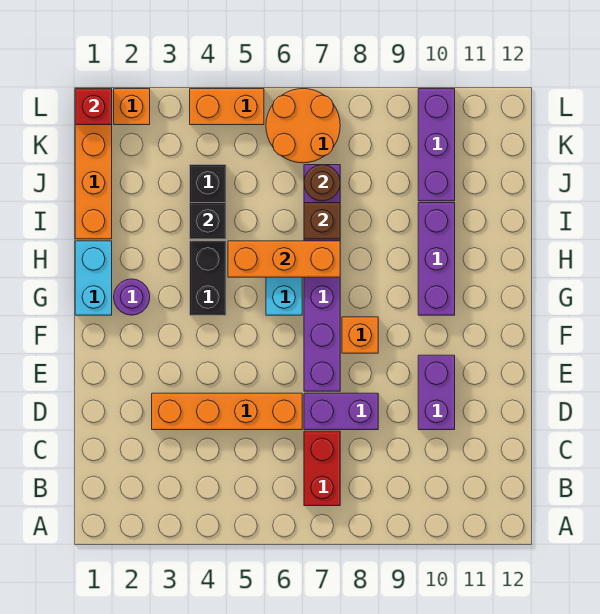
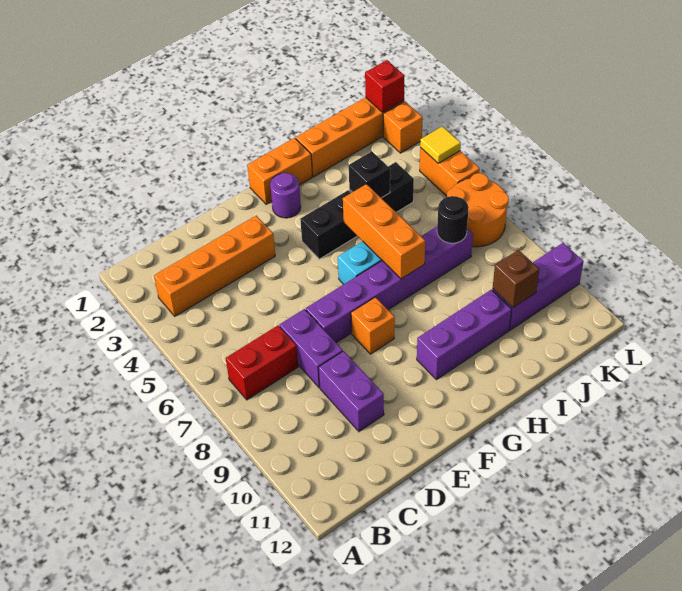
orange brick D3:D6 level 1 -> orange brick B3:E3 level 1
purple brick D10:E10 level 1 -> purple brick D9:D10 level 1
cyan brick G1:H1 level 1 -> orange brick G1:H1 level 1
brown brick I7 level 2 -> brown brick J10 level 2
brown round brick J7 level 2 -> black round brick J7 level 2
none -> yellow tile L4 level 2

